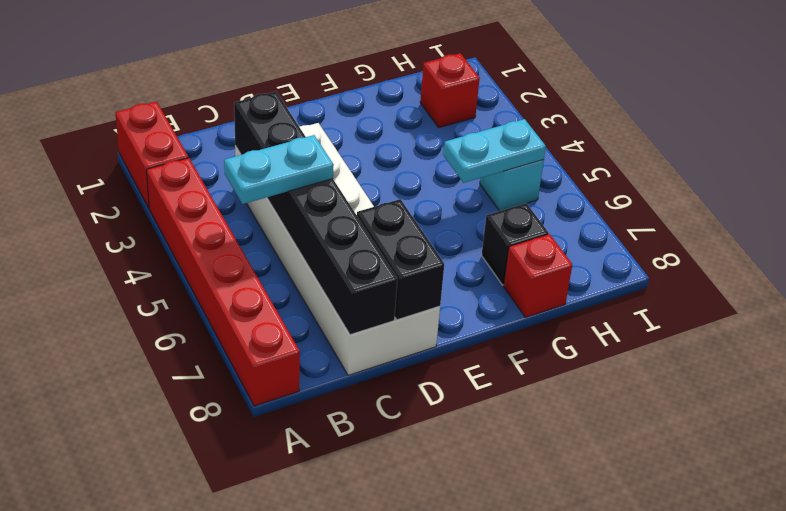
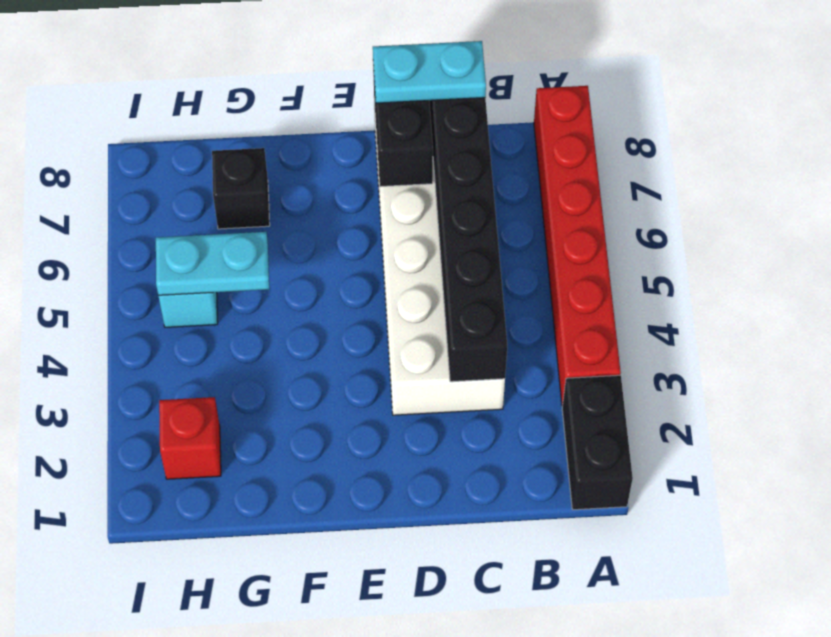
red brick A1:A2 level 1 -> black brick A1:A2 level 1
cyan plate B5:C5 level 3 -> cyan plate C8:D8 level 3
red brick G8 level 1 -> none

